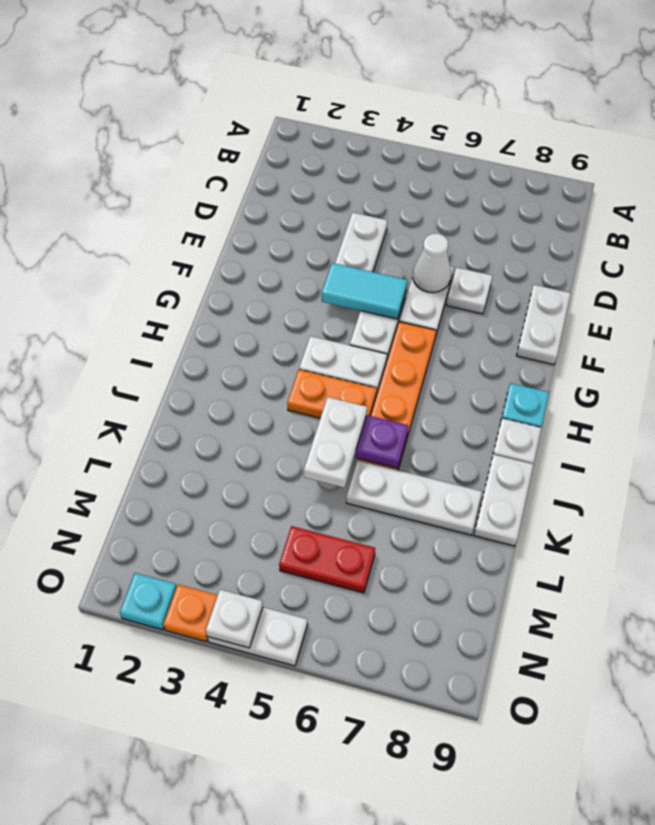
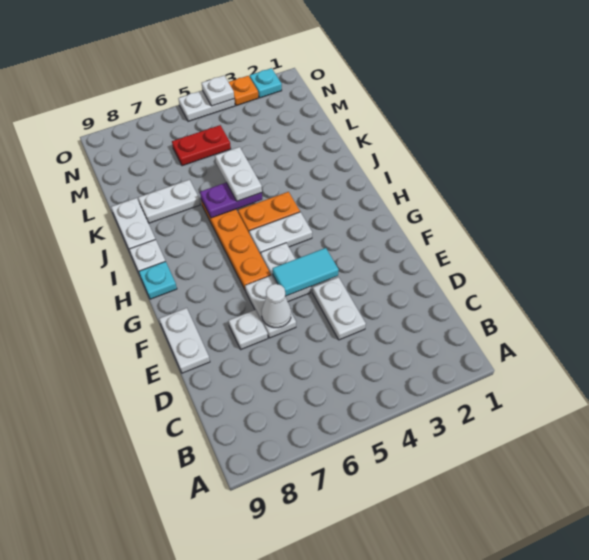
white plate K6:K8 level 1 -> white plate K7:K8 level 1

